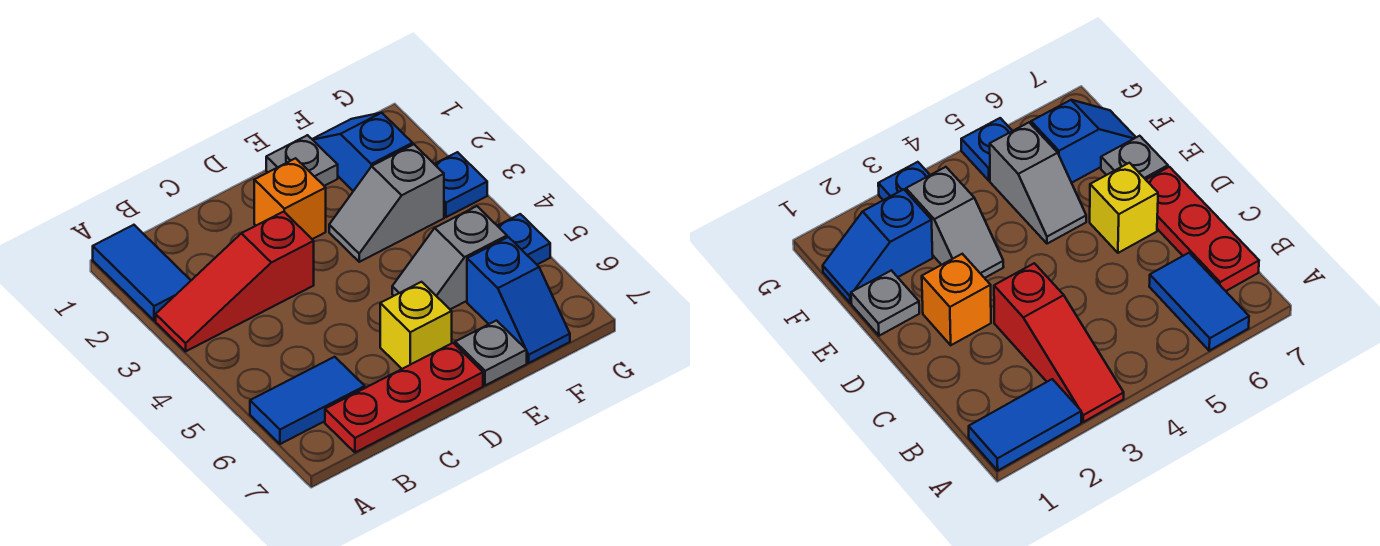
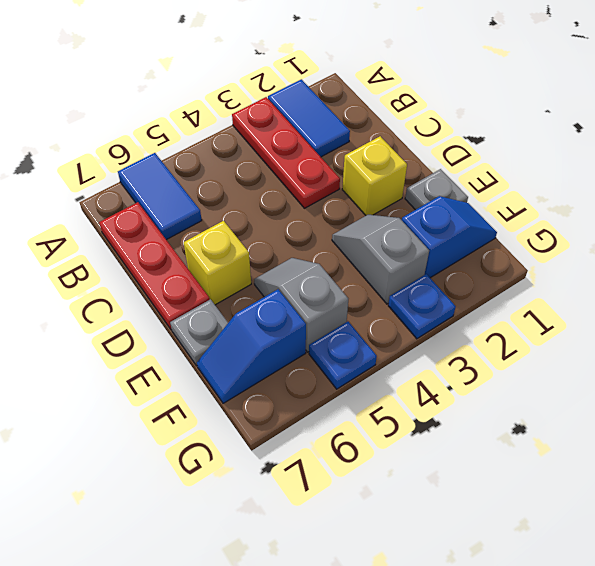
blue tile A1:A2 level 1 -> blue tile A2:B2 level 1
red slope A3:C3 level 1 top C -> red plate A3:C3 level 1
orange brick D2 level 1 -> yellow brick D2 level 1

